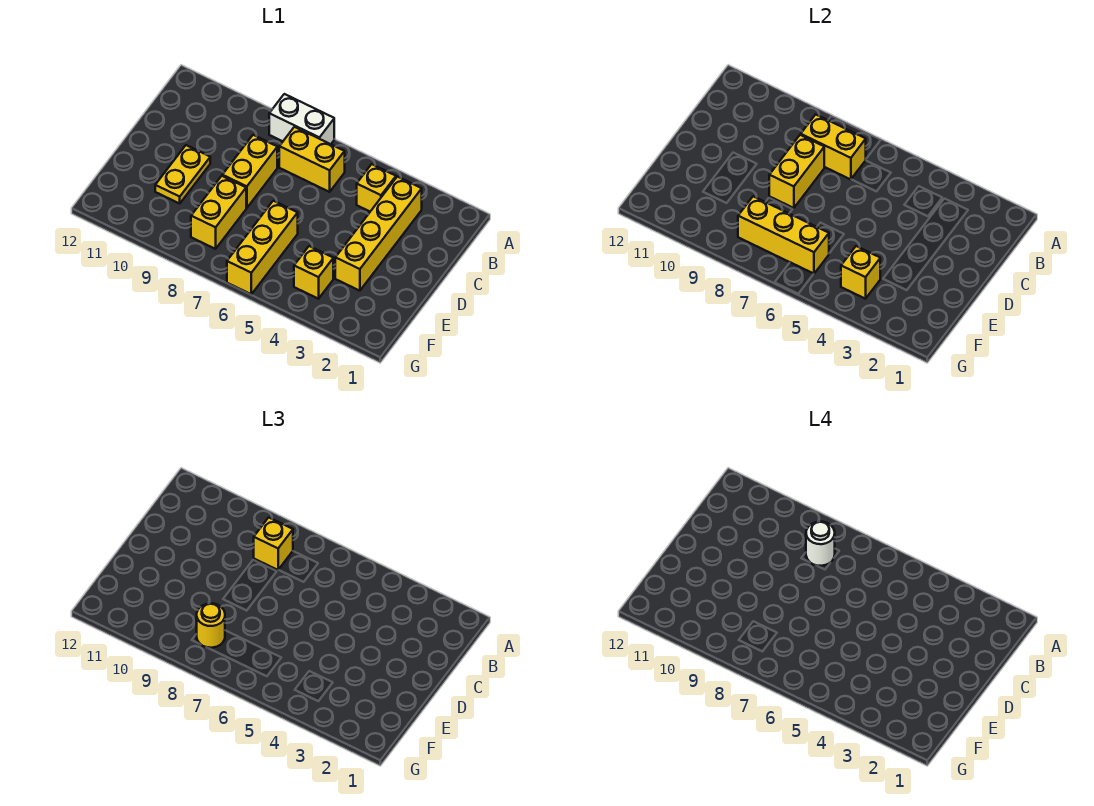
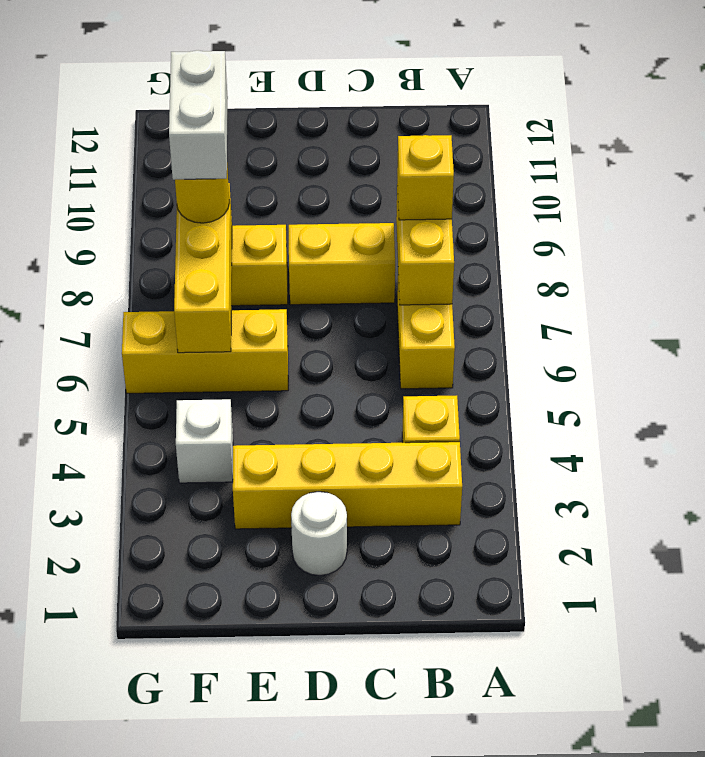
white brick A7:A8 level 1 -> white brick F8:F9 level 4
white round brick B8 level 4 -> white round brick D2 level 1
yellow brick C8:D8 level 2 -> none
yellow plate D10:E10 level 1 -> none
yellow brick F4 level 1 -> white brick F4 level 1
yellow brick F4 level 2 -> none

